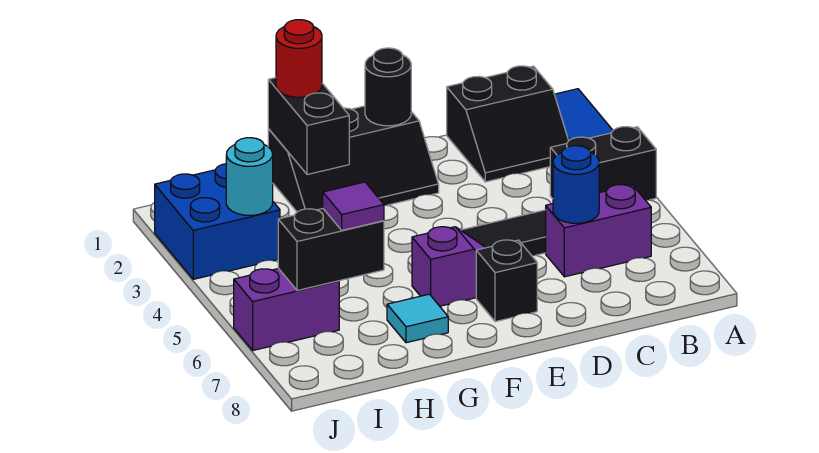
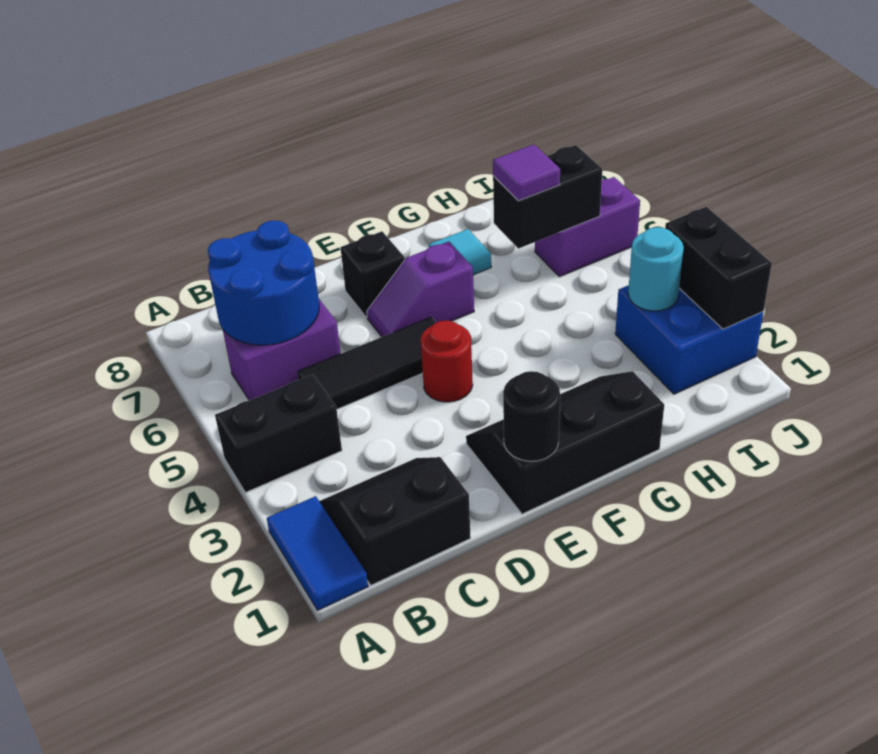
blue round brick C6 level 2 -> blue round brick B6:C7 level 2
black brick G1:G2 level 2 -> black brick J2:J3 level 2
red round brick G1 level 3 -> red round brick E4 level 1

